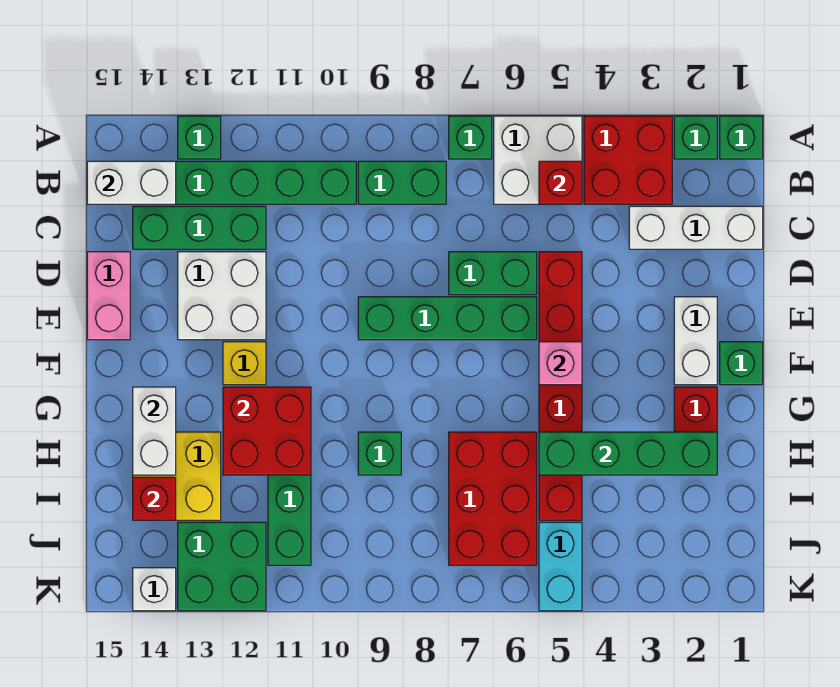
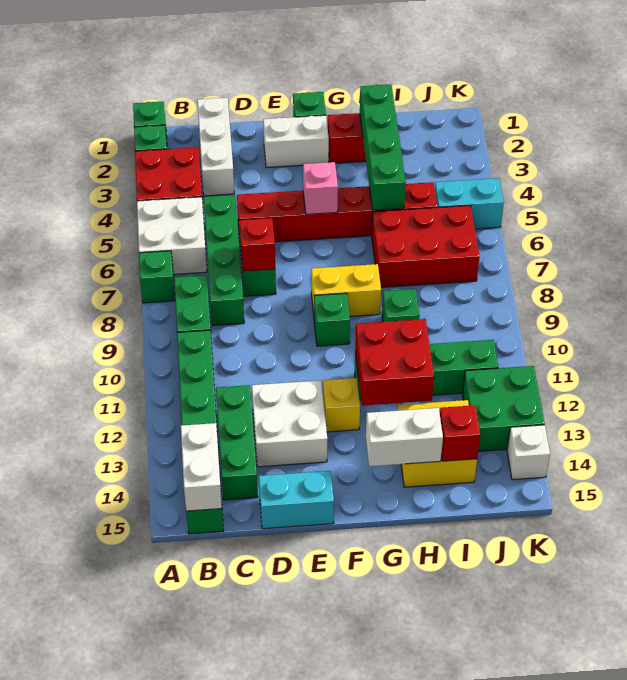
green brick A13 level 1 -> green brick F9 level 1
red brick B5 level 2 -> red brick D7 level 2
pink brick D15:E15 level 1 -> cyan brick D15:E15 level 1
green brick E6:E9 level 1 -> green brick C5:C8 level 1
none -> yellow brick F8:G8 level 1

